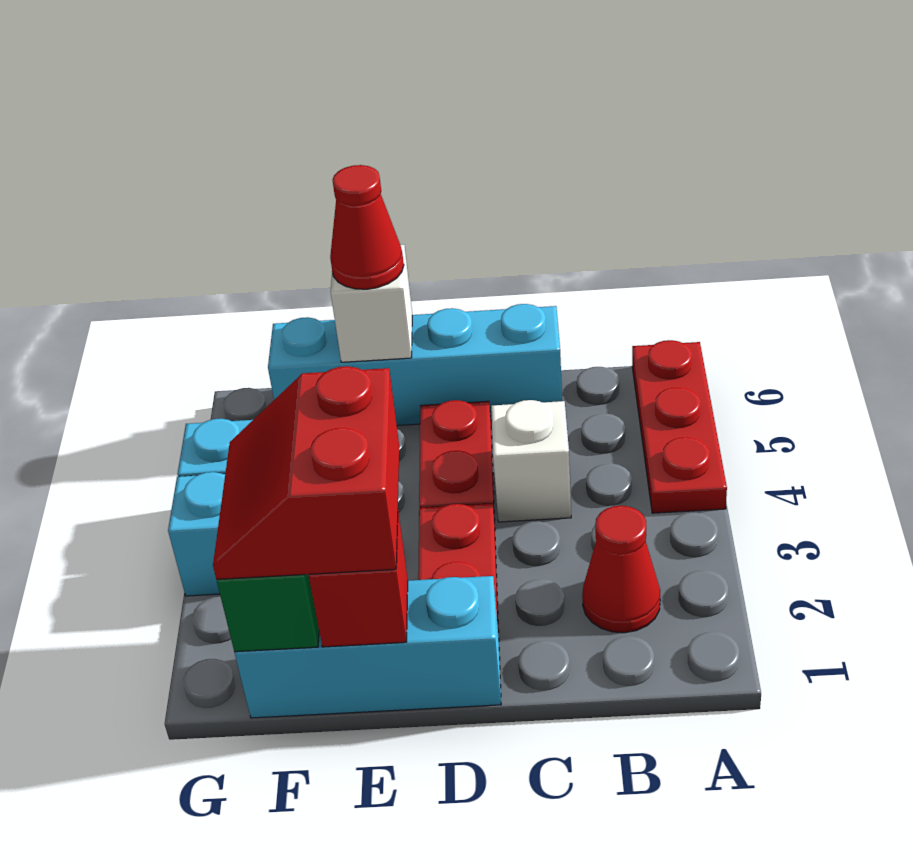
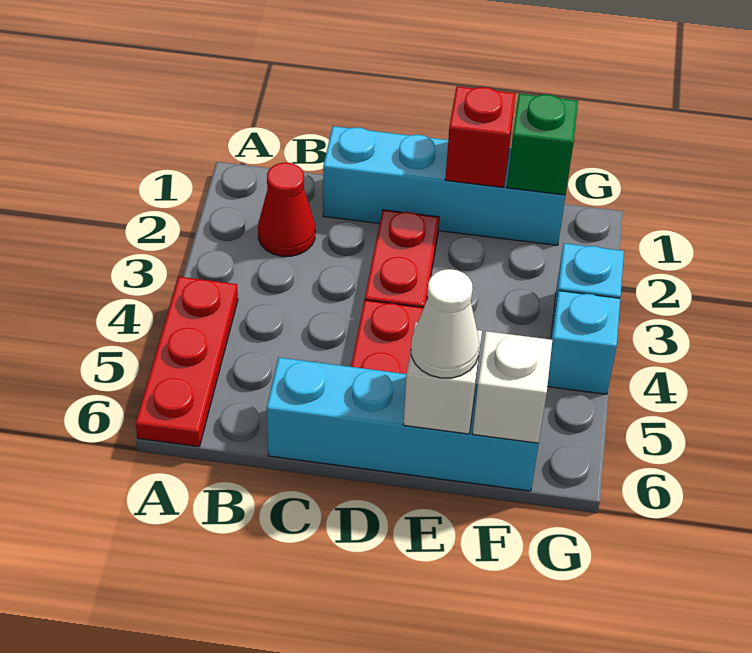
white brick C4 level 1 -> white brick F6 level 2
cyan brick D1:F1 level 1 -> cyan brick C1:F1 level 1
red slope E1:F2 level 3 top E -> none
red cone E6 level 3 -> white cone E6 level 3

